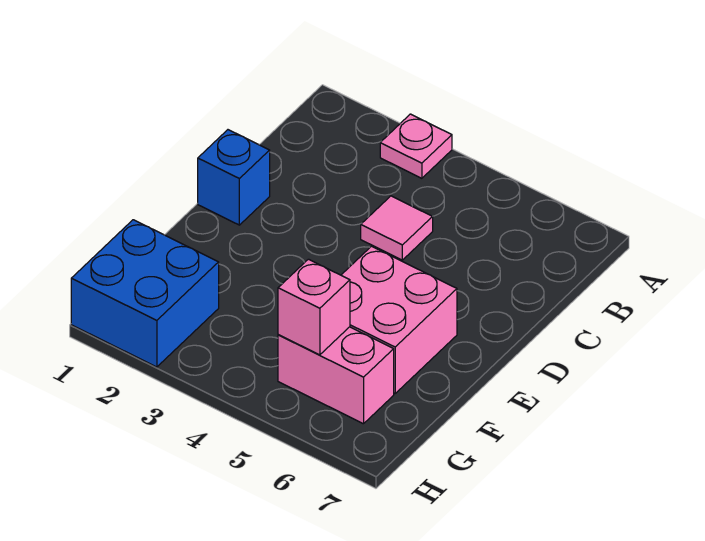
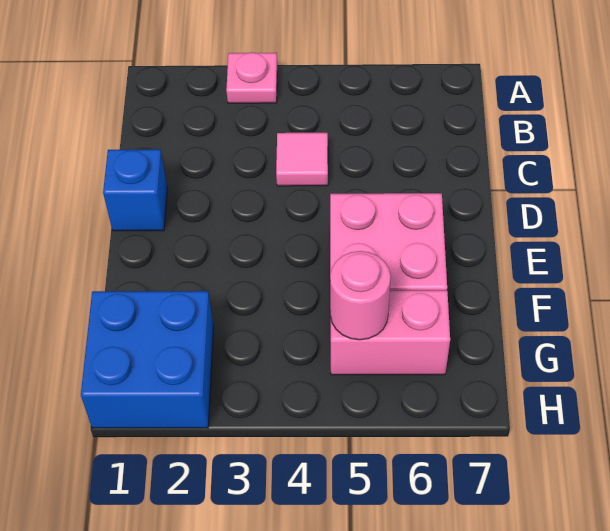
pink brick G5 level 2 -> pink round brick G5 level 2

